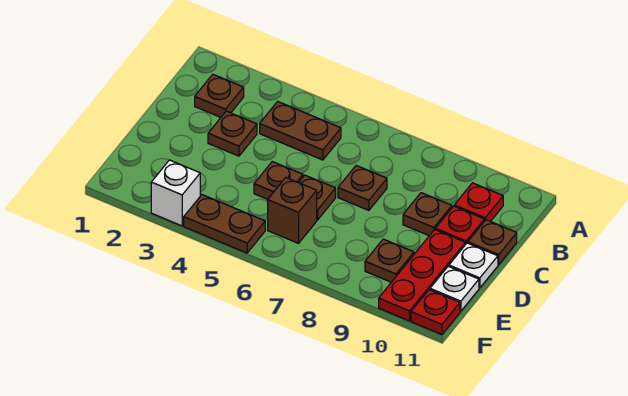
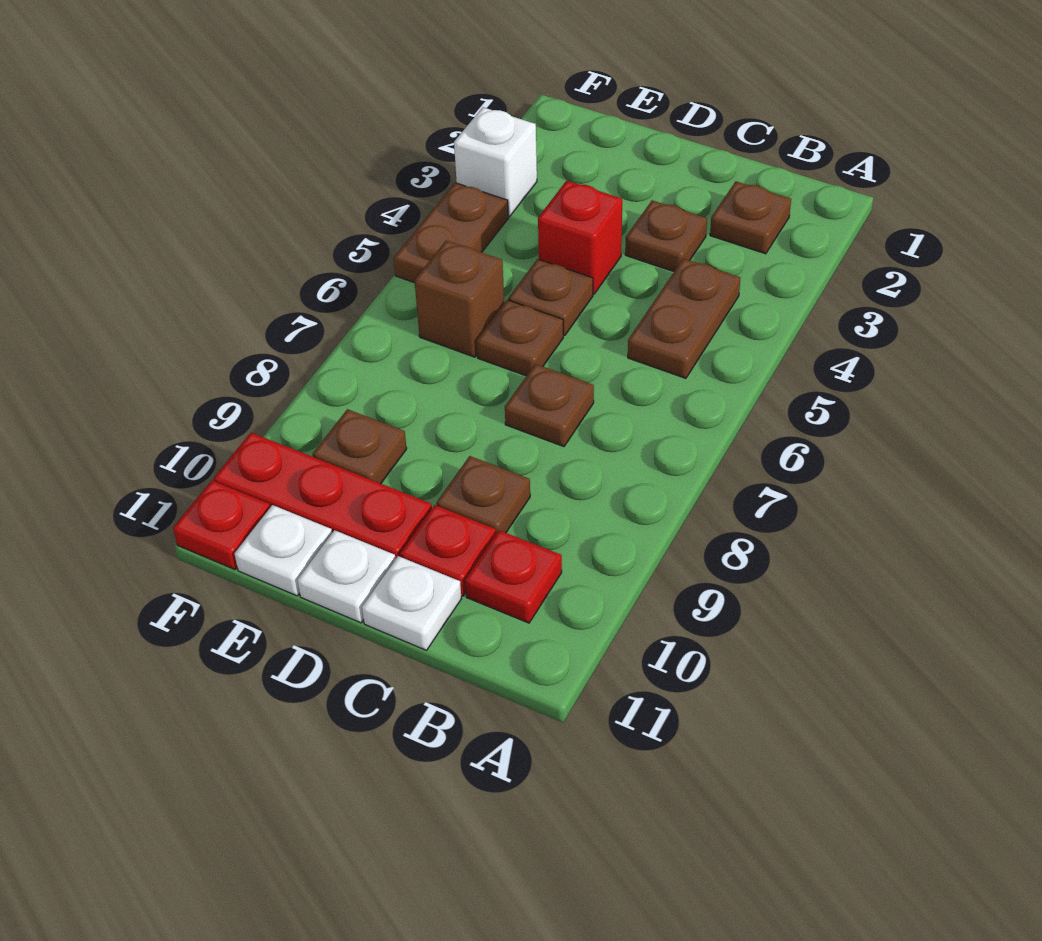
brown plate C11 level 1 -> white plate C11 level 1
none -> red brick D4 level 1

